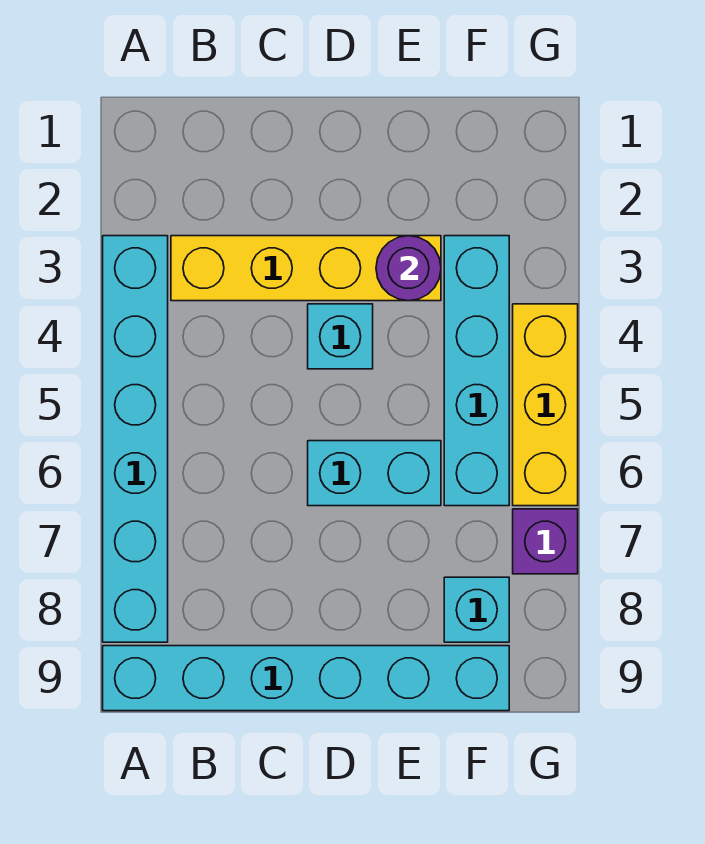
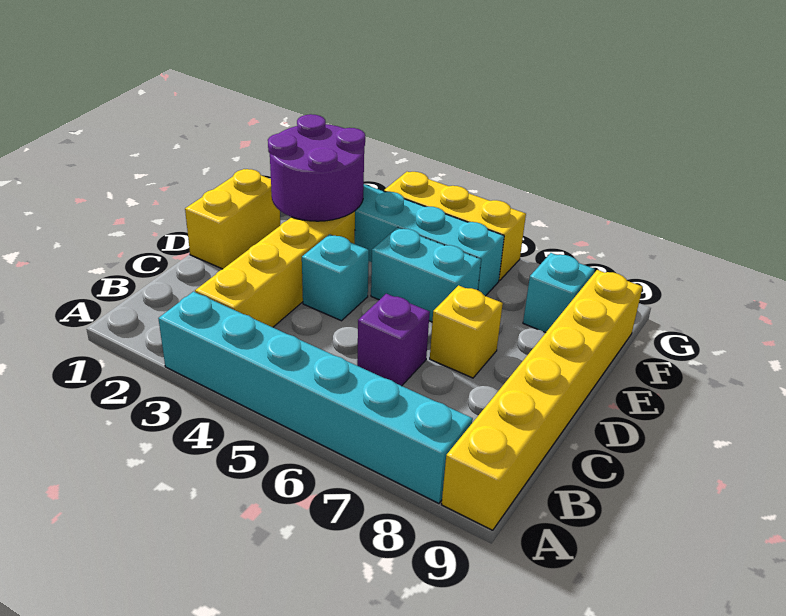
cyan brick A9:F9 level 1 -> yellow brick A9:F9 level 1
none -> yellow brick D1:E1 level 1
cyan brick D6:E6 level 1 -> cyan brick E5:E6 level 1
none -> yellow brick D7 level 1
purple round brick E3 level 2 -> purple round brick E2:F3 level 2
purple brick G7 level 1 -> purple brick C6 level 1

